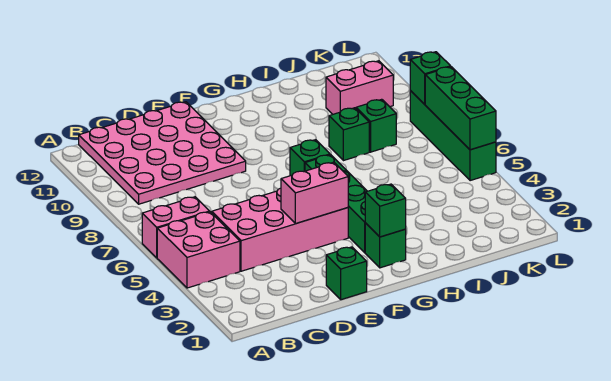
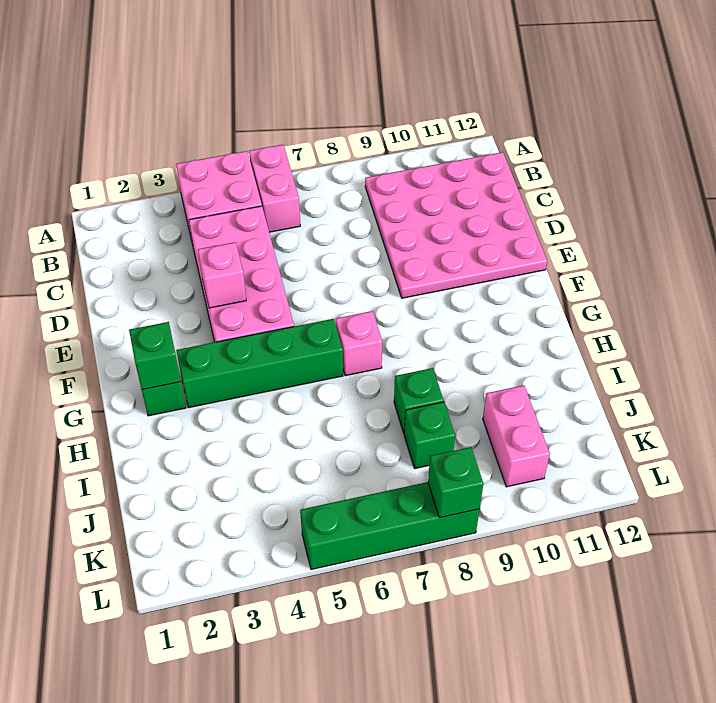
green brick E1 level 1 -> none
pink brick E4:F4 level 2 -> pink brick E4 level 2
green brick G7 level 1 -> pink brick G7 level 1
green brick L5:L7 level 2 -> none

